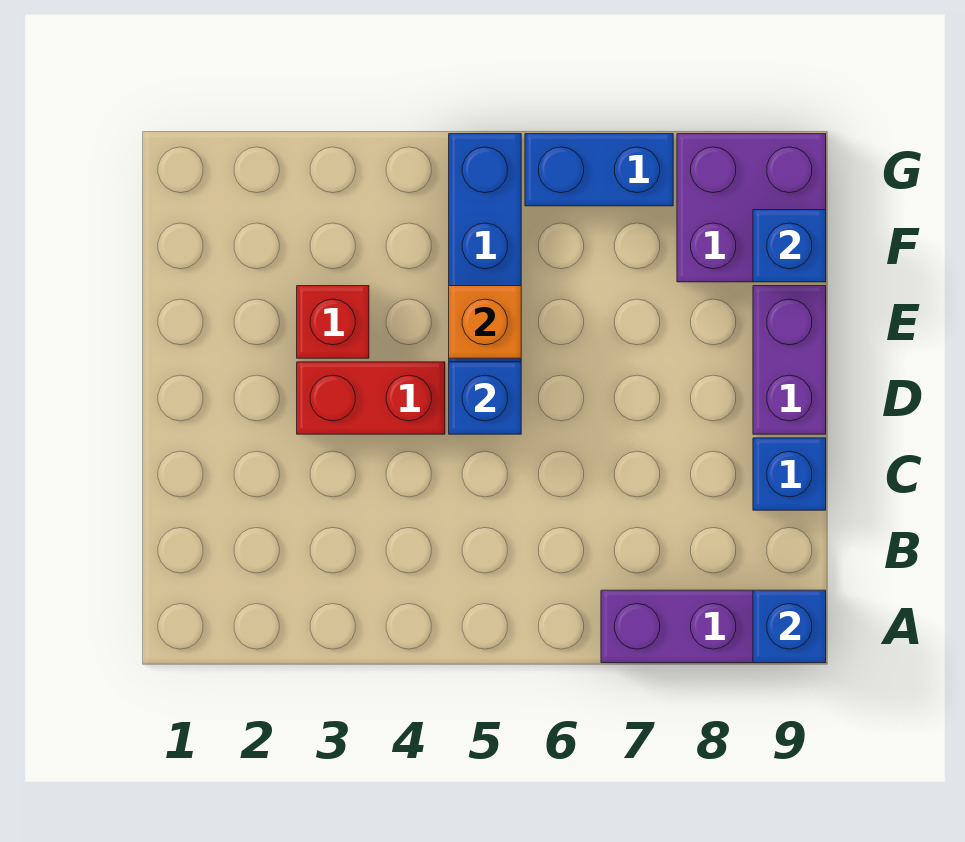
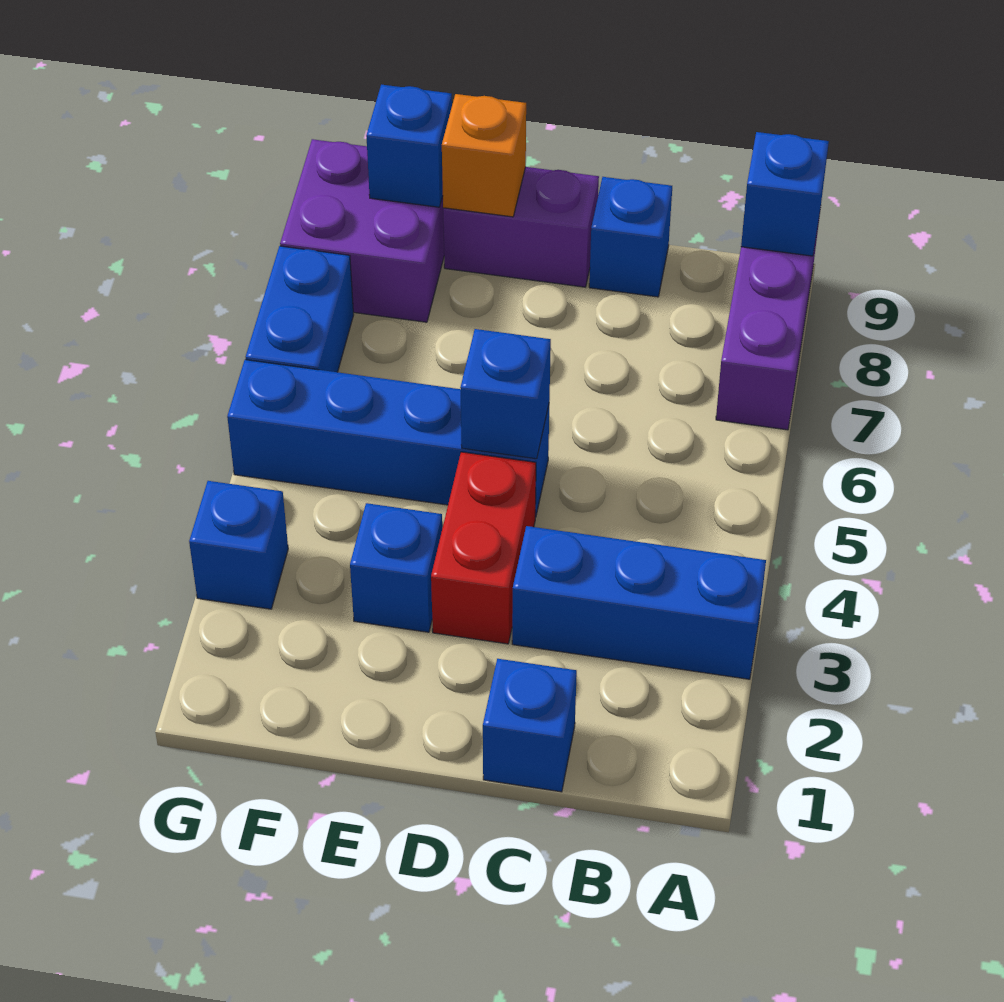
none -> blue brick A3:C3 level 1
none -> blue brick C1 level 1
red brick E3 level 1 -> blue brick E3 level 1
orange brick E5 level 2 -> orange brick E9 level 2
none -> blue brick G3 level 1

